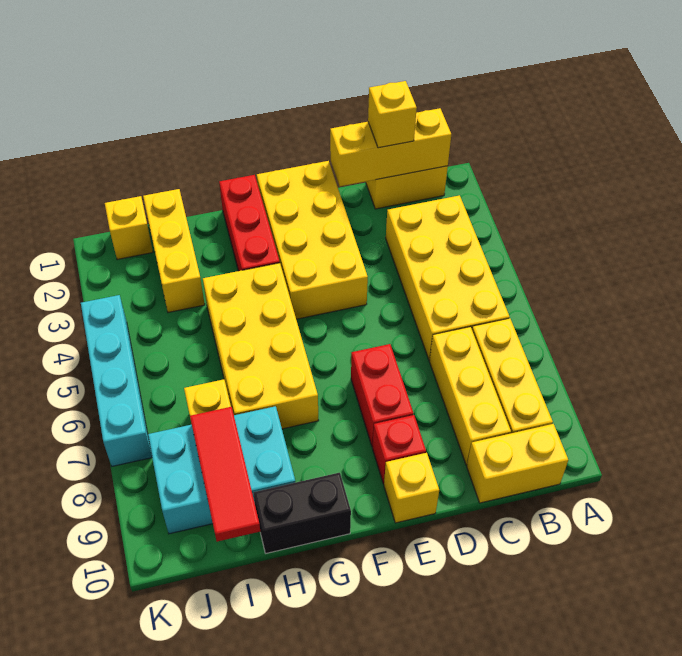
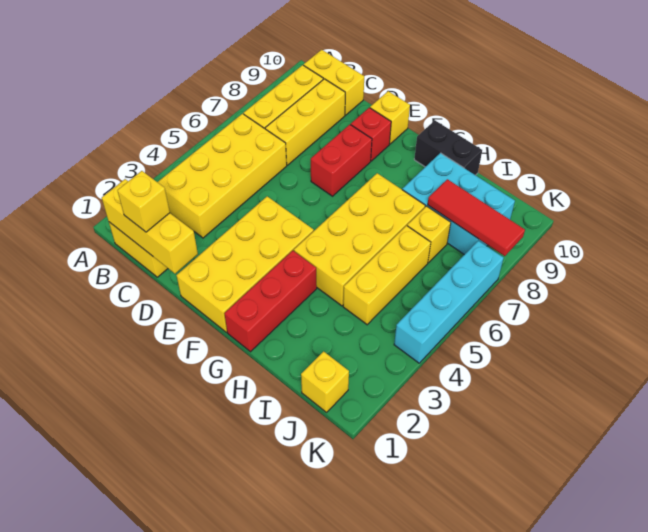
yellow brick I1:I3 level 1 -> yellow brick I4:I6 level 1
red tile I8:I10 level 2 -> red tile I8:K8 level 2

